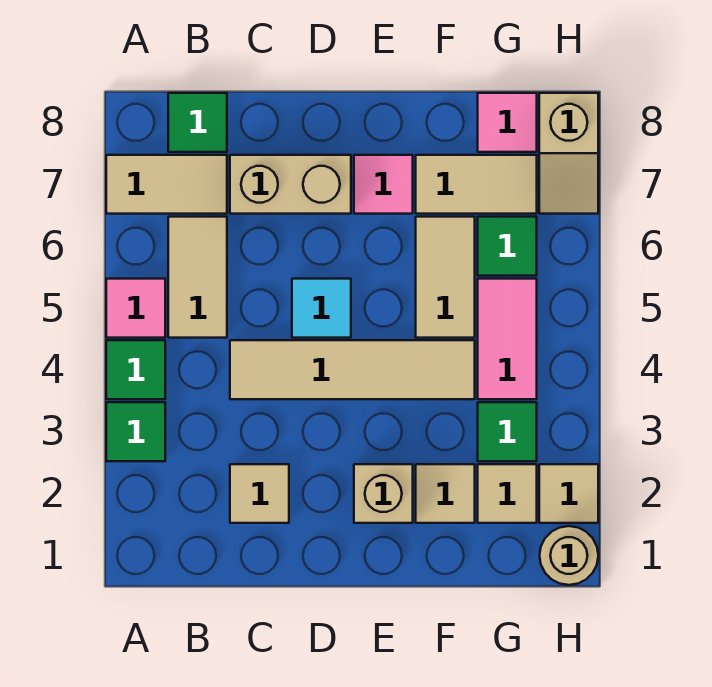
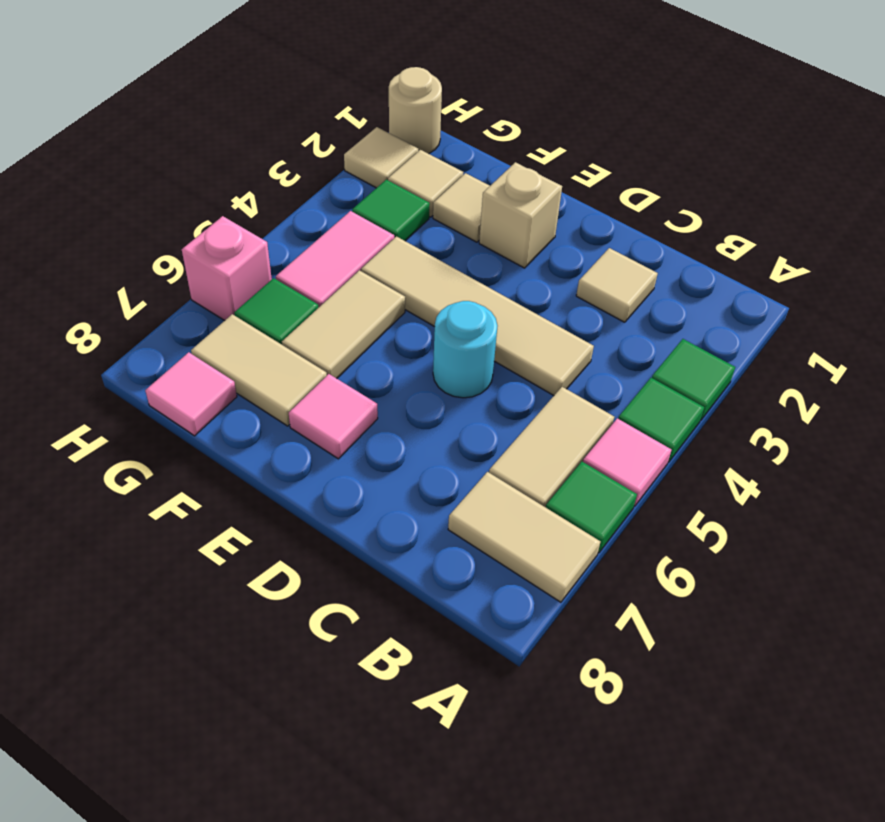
green tile B8 level 1 -> green tile A6 level 1
tan brick C7:D7 level 1 -> none
cyan tile D5 level 1 -> cyan round brick D5 level 1
none -> pink brick H6 level 1
tan slope H7:H8 level 1 top 8 -> none

